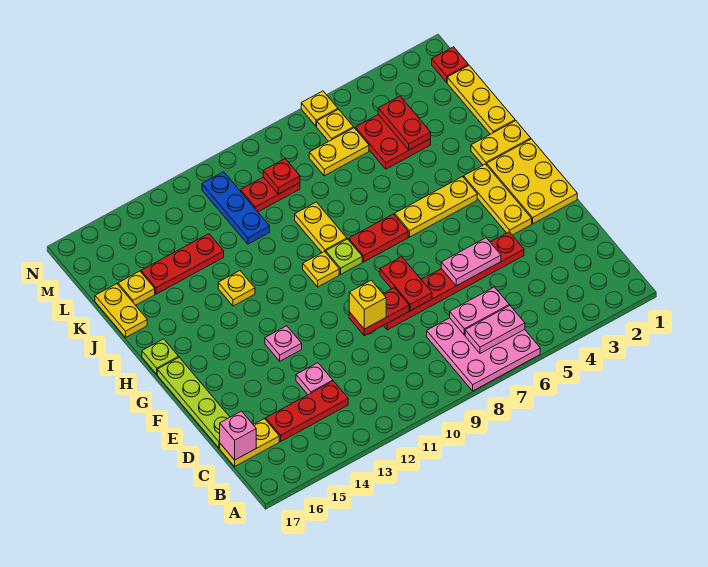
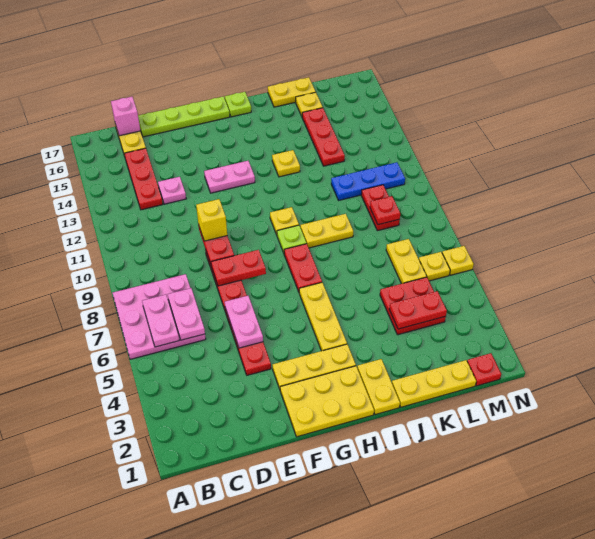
pink plate F13 level 1 -> pink plate F13:G13 level 1

